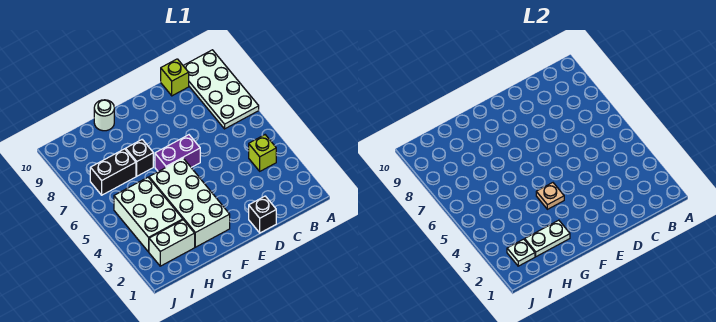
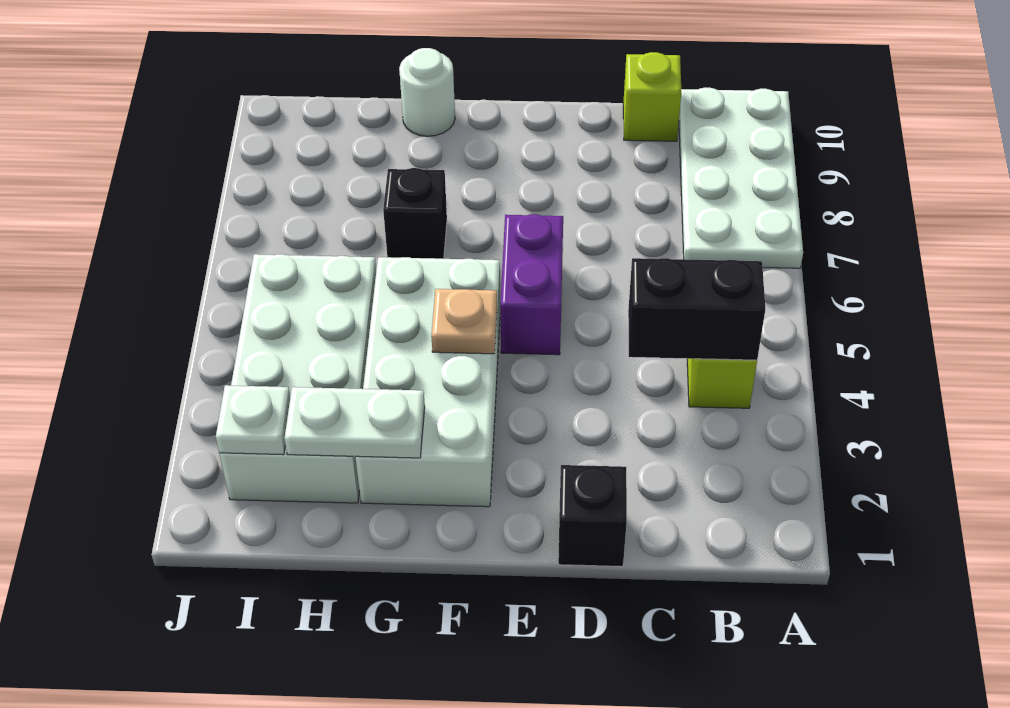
purple brick E6:F6 level 1 -> purple brick E5:E6 level 1
black brick H7:I7 level 1 -> black brick B4:C4 level 2

